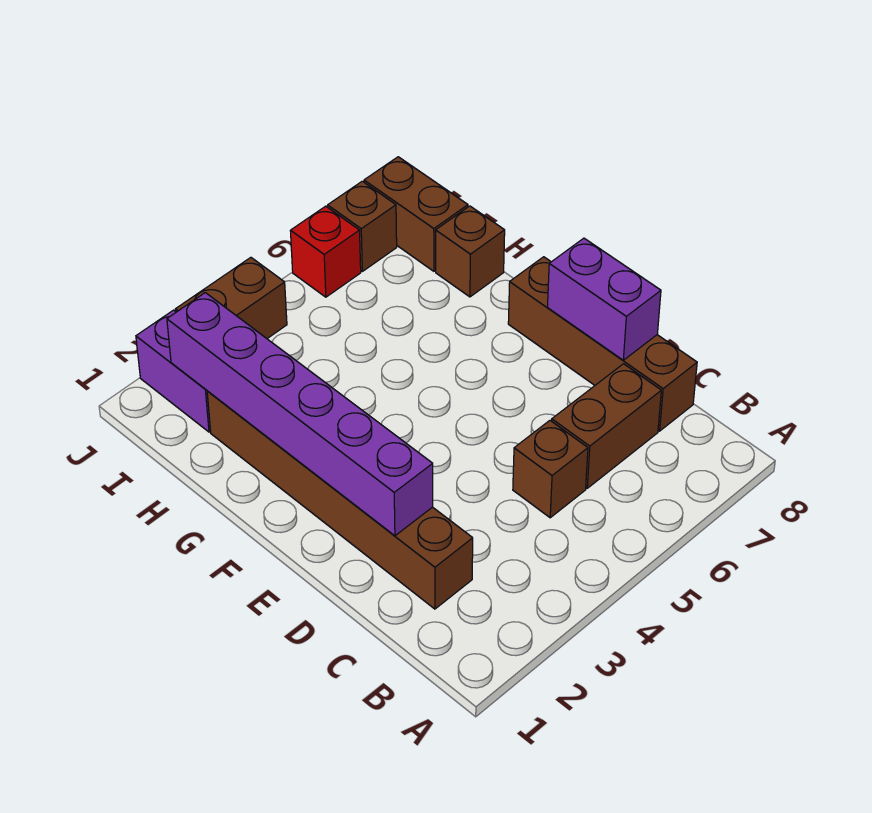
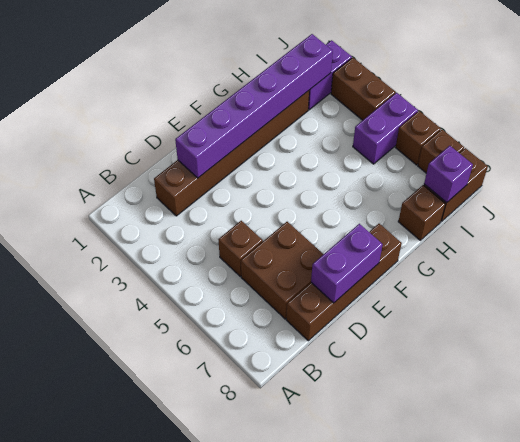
brown brick C6:C7 level 1 -> brown brick C6:D7 level 1
none -> purple brick I5:J5 level 1
none -> purple brick I8 level 2
red brick J6 level 1 -> brown brick J6 level 1

